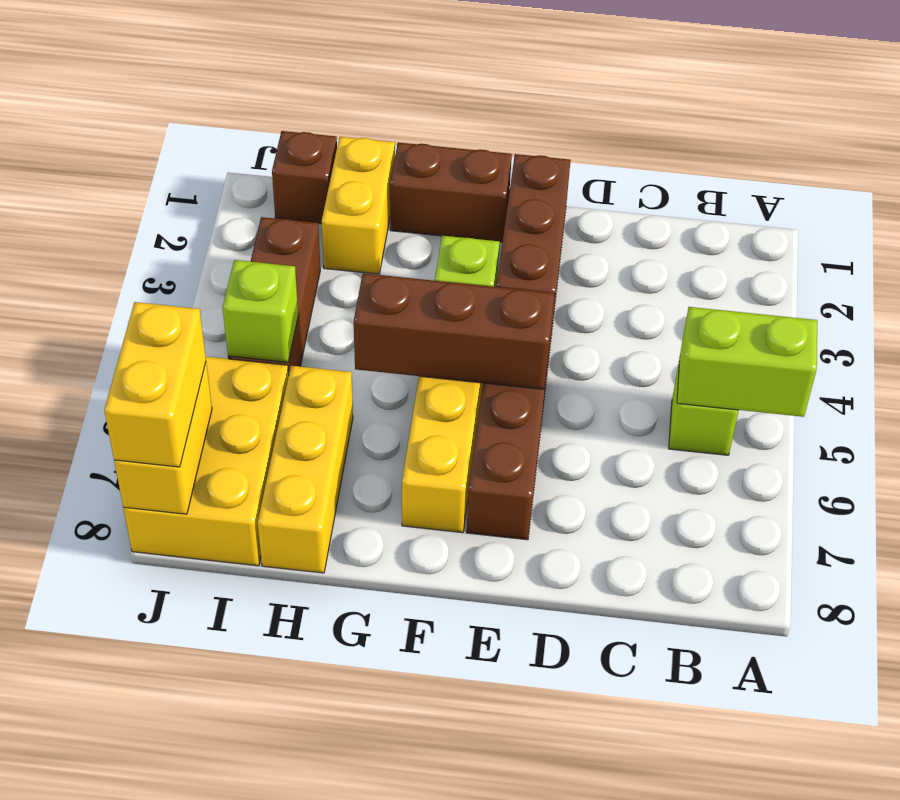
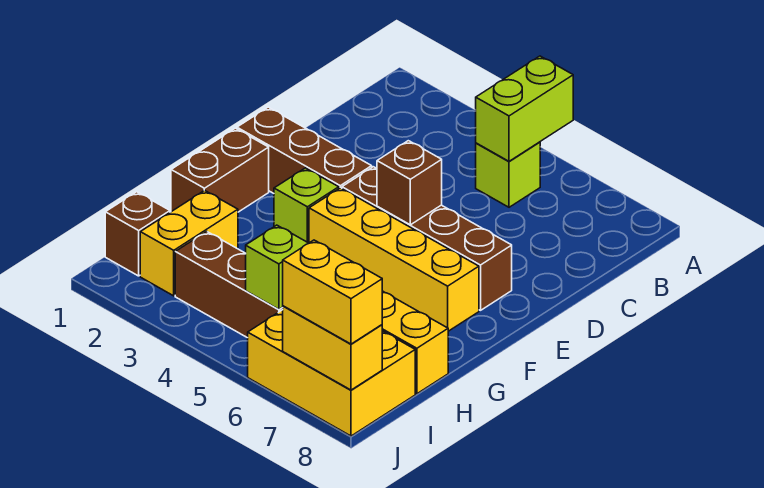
brown brick E5:G5 level 2 -> brown brick E5 level 2
yellow brick H1:H2 level 1 -> yellow brick H2:I2 level 1

